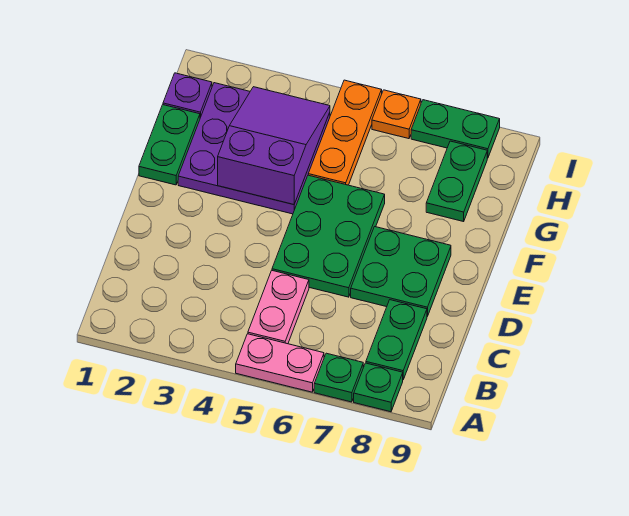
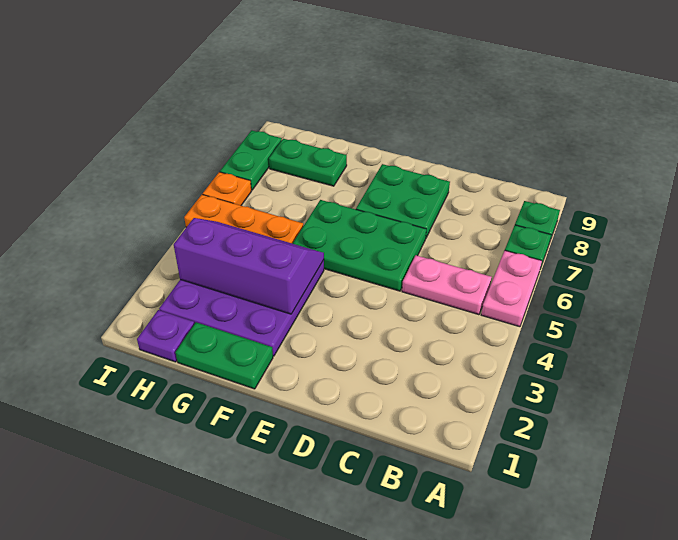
green plate B8:C8 level 1 -> none
purple slope F3:H4 level 2 top F -> purple slope F3:H4 level 2 top 3

